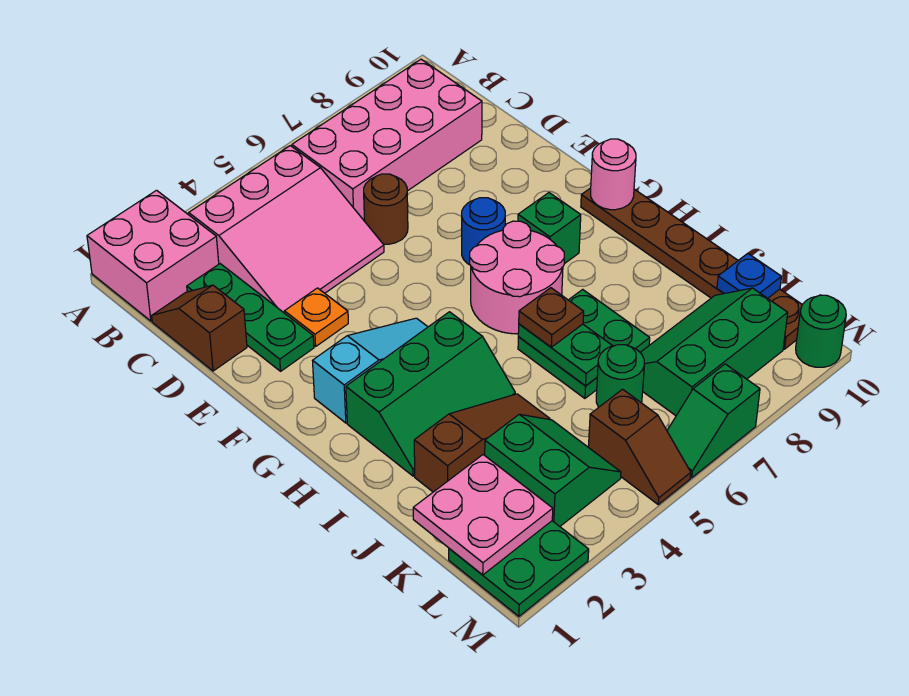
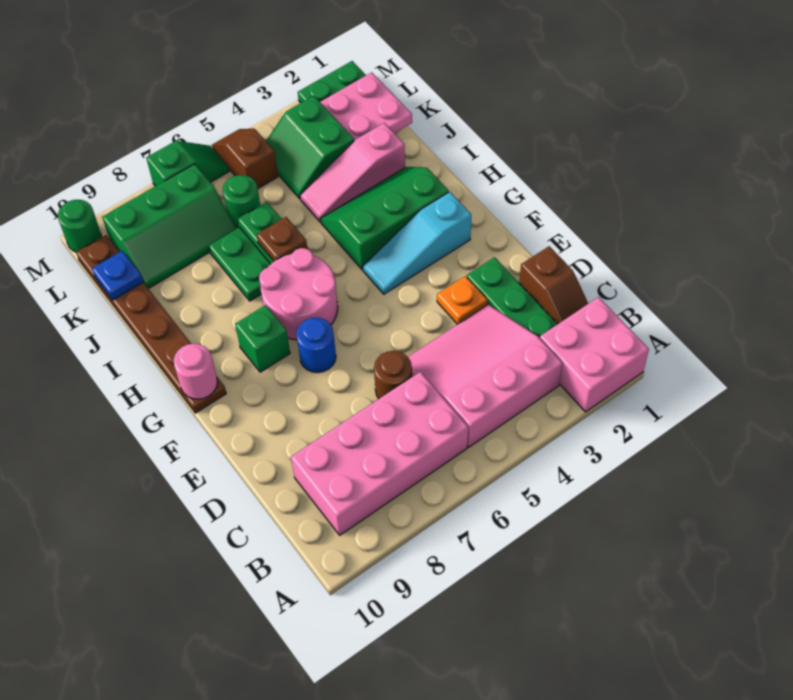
brown slope J2:J4 level 1 top 2 -> pink slope J2:J4 level 1 top 2

